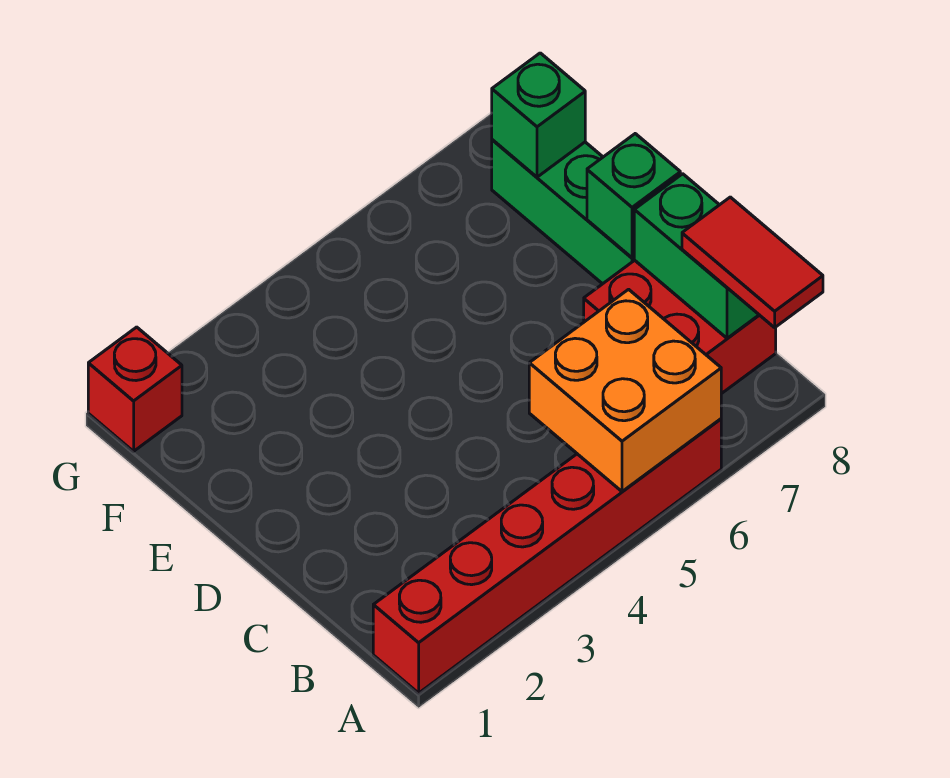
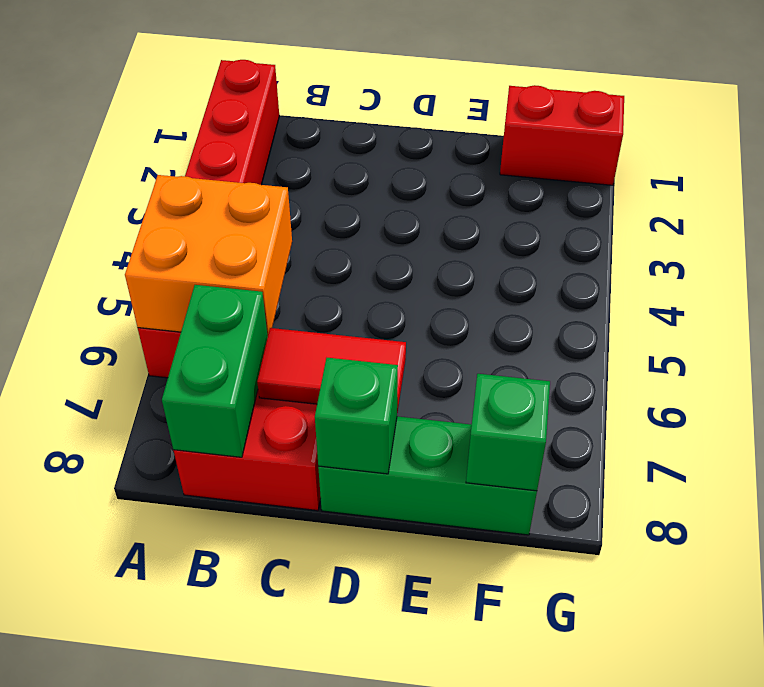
red tile A8:B8 level 3 -> red tile C7:D7 level 2
green brick B8:C8 level 2 -> green brick B7:B8 level 2
red brick G1 level 1 -> red brick F1:G1 level 1

